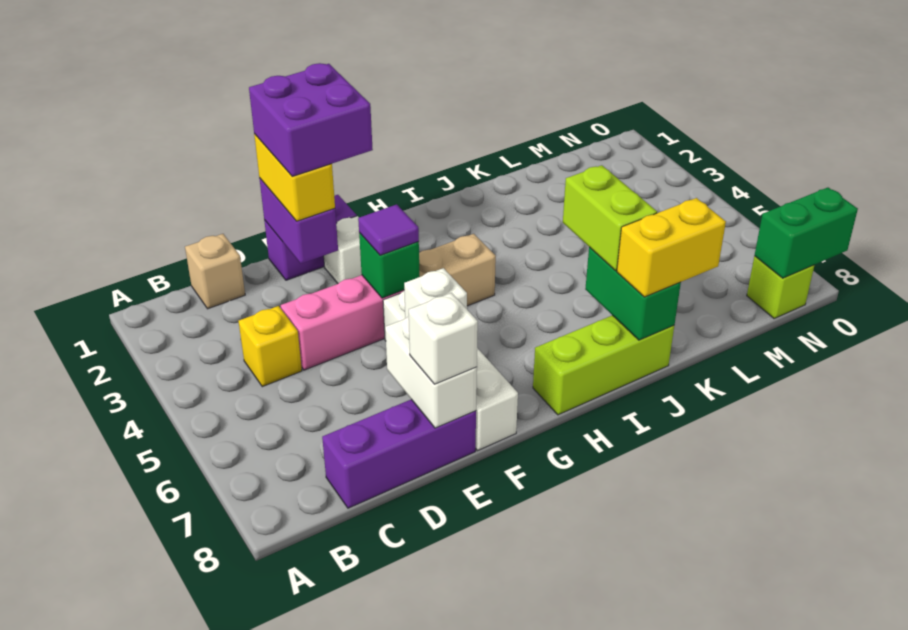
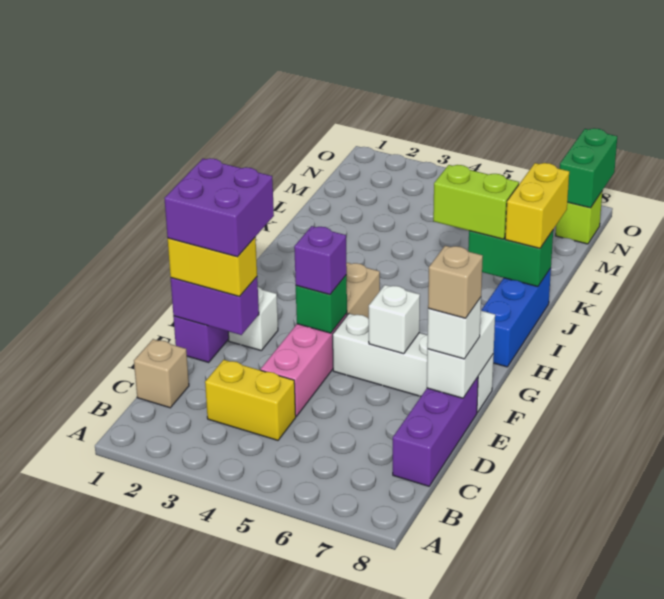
yellow brick C4 level 1 -> yellow brick C3:C4 level 1
white brick E7:E8 level 2 -> white brick E8:F8 level 2
none -> tan brick E8 level 4
purple tile F4 level 3 -> purple brick F4 level 3
lime brick H8:J8 level 1 -> blue brick H8:J8 level 1

